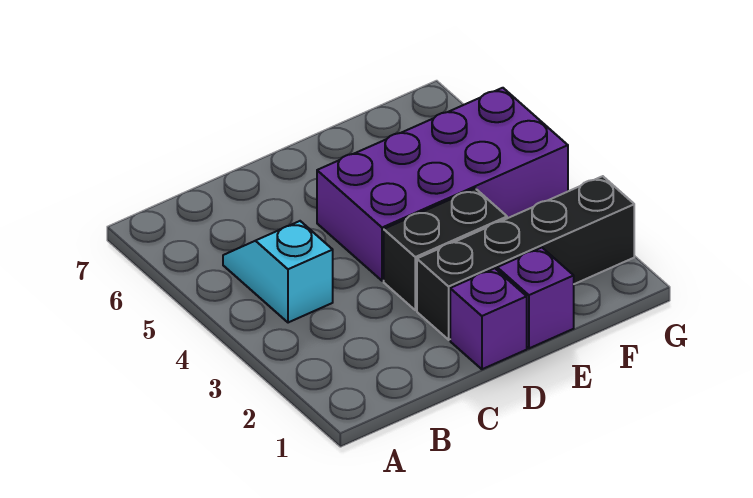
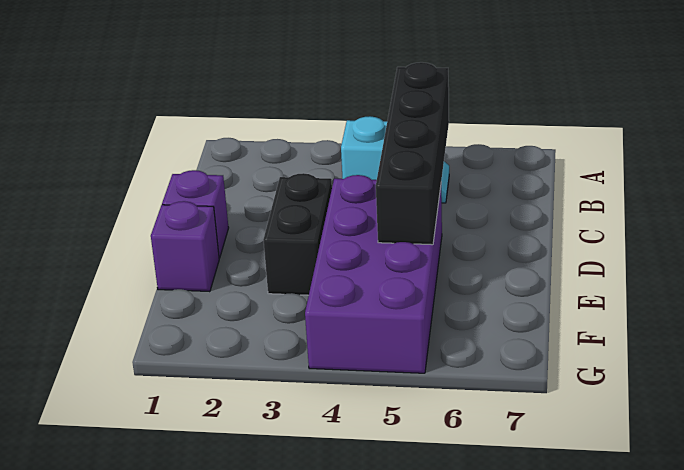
black brick D2:G2 level 1 -> black brick B5:E5 level 2

